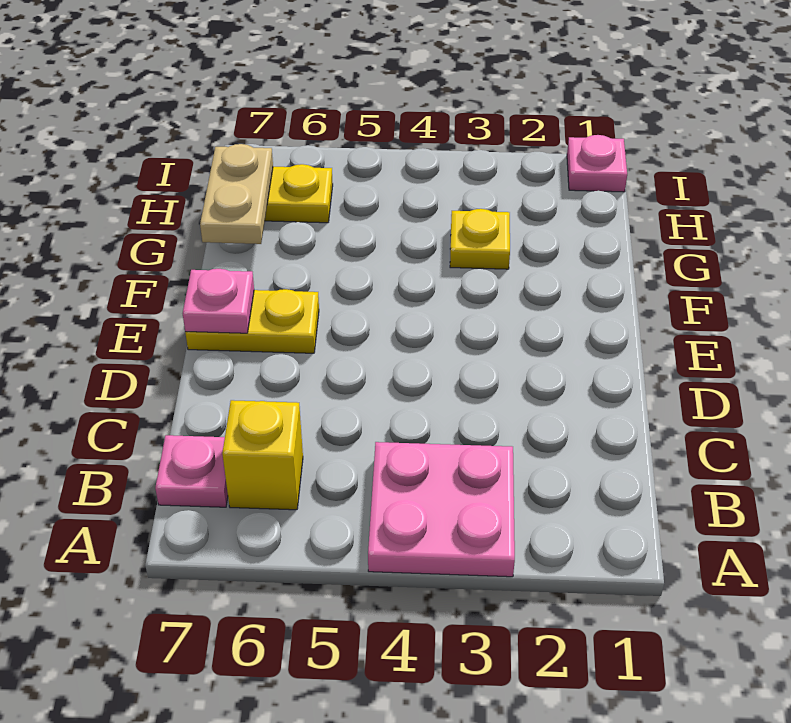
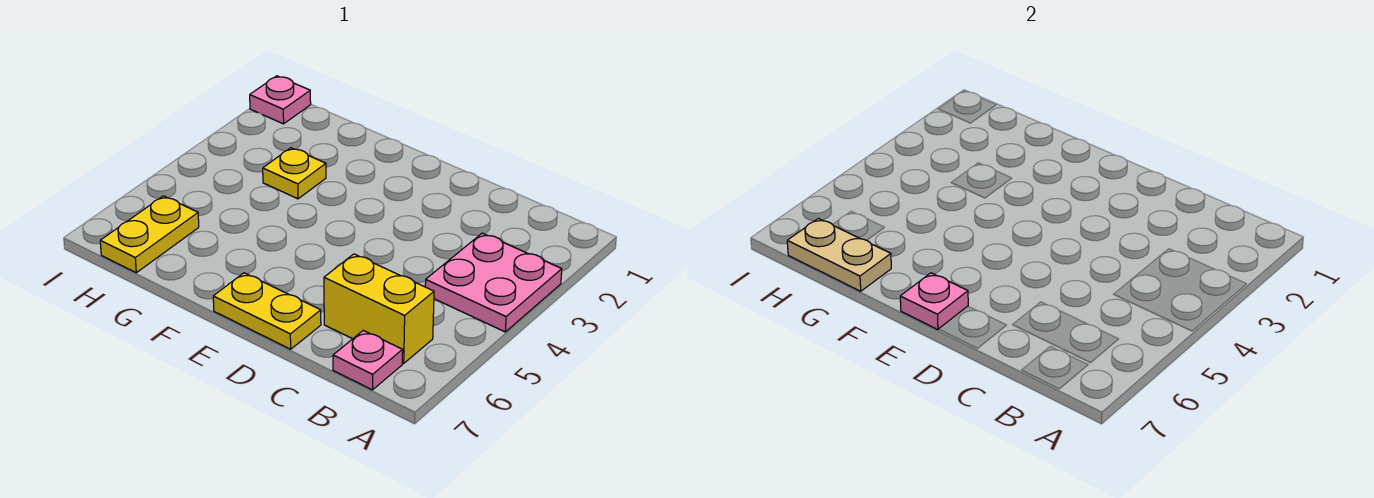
yellow brick B6 level 1 -> yellow brick B6:C6 level 1
yellow plate E6:E7 level 1 -> yellow plate D7:E7 level 1

